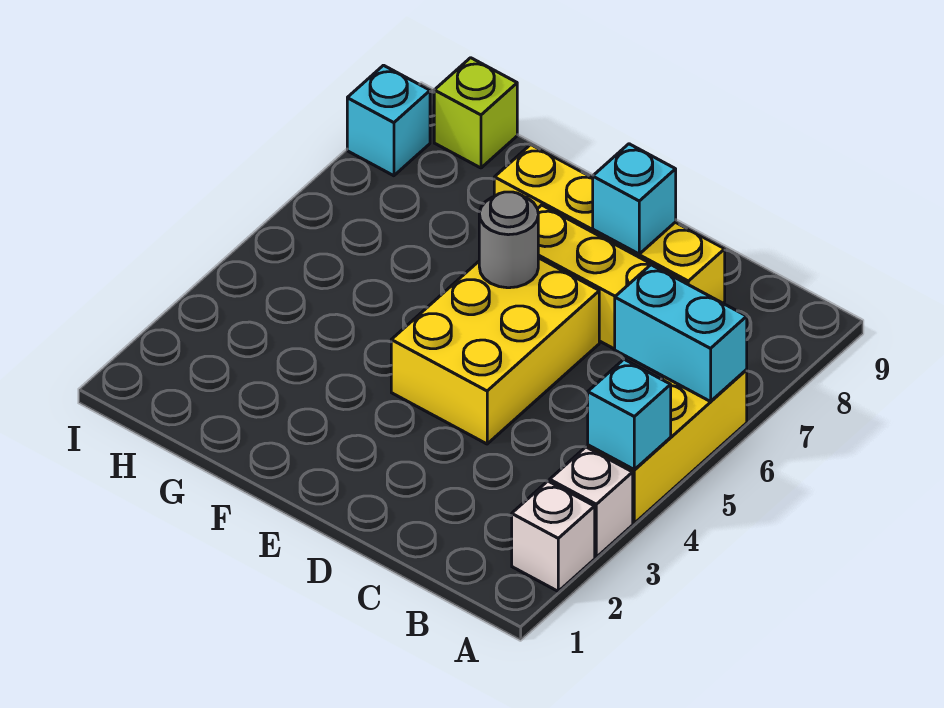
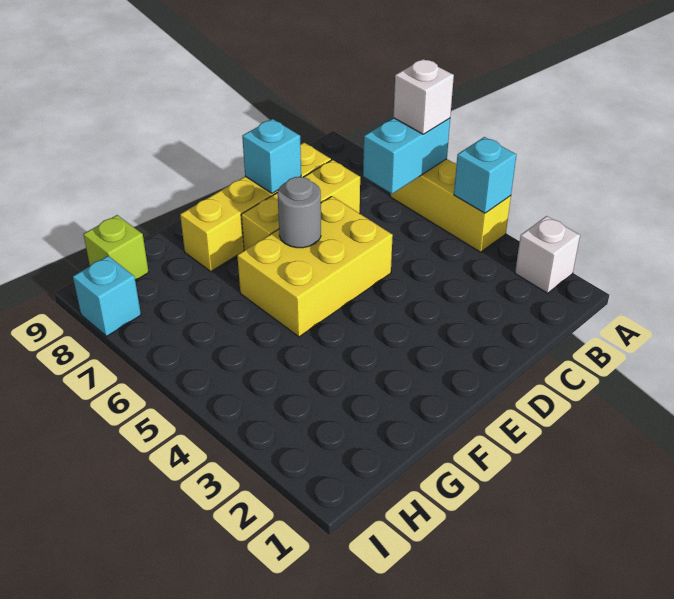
white brick A3 level 1 -> white brick A6 level 3
yellow brick D4:E6 level 1 -> yellow brick D5:F6 level 1

